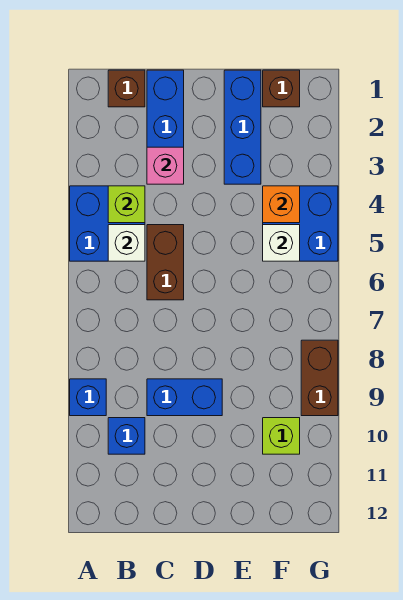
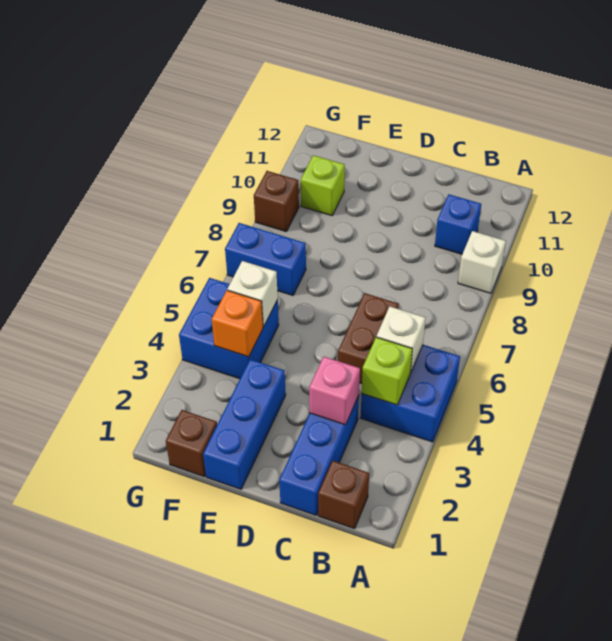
blue brick A9 level 1 -> white brick A9 level 1
blue brick C9:D9 level 1 -> blue brick F7:G7 level 1
brown brick G8:G9 level 1 -> brown brick G9 level 1

